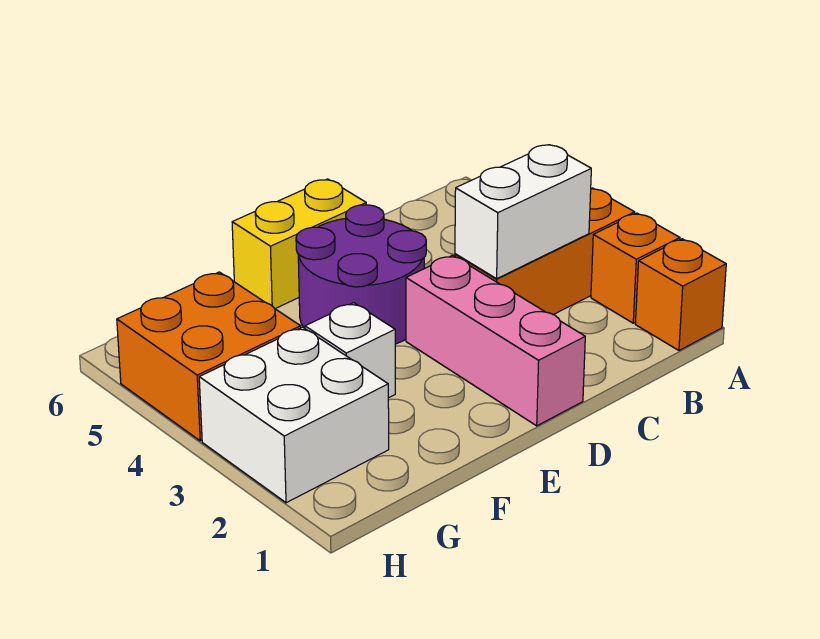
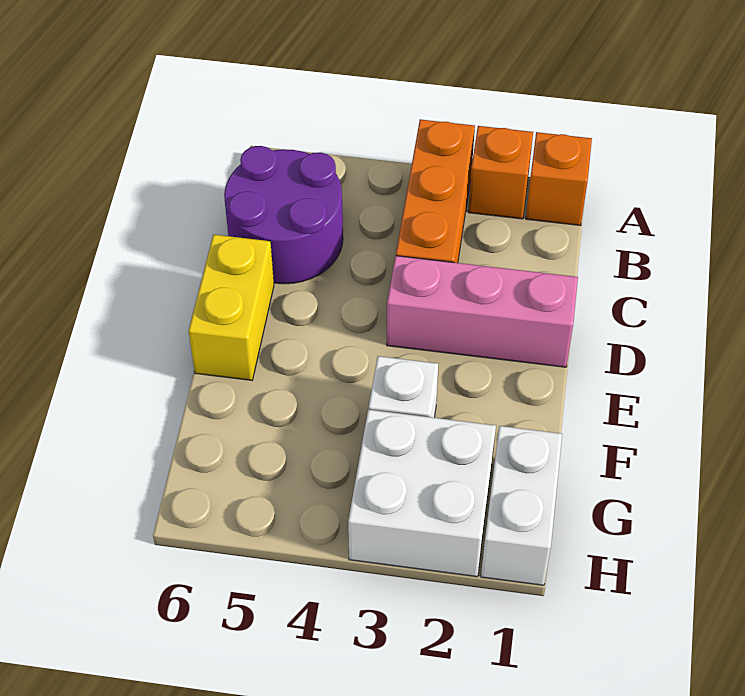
white brick B3:C3 level 2 -> white brick G1:H1 level 1
purple round brick D4:E5 level 1 -> purple round brick B5:C6 level 1
orange brick G4:H5 level 1 -> none

